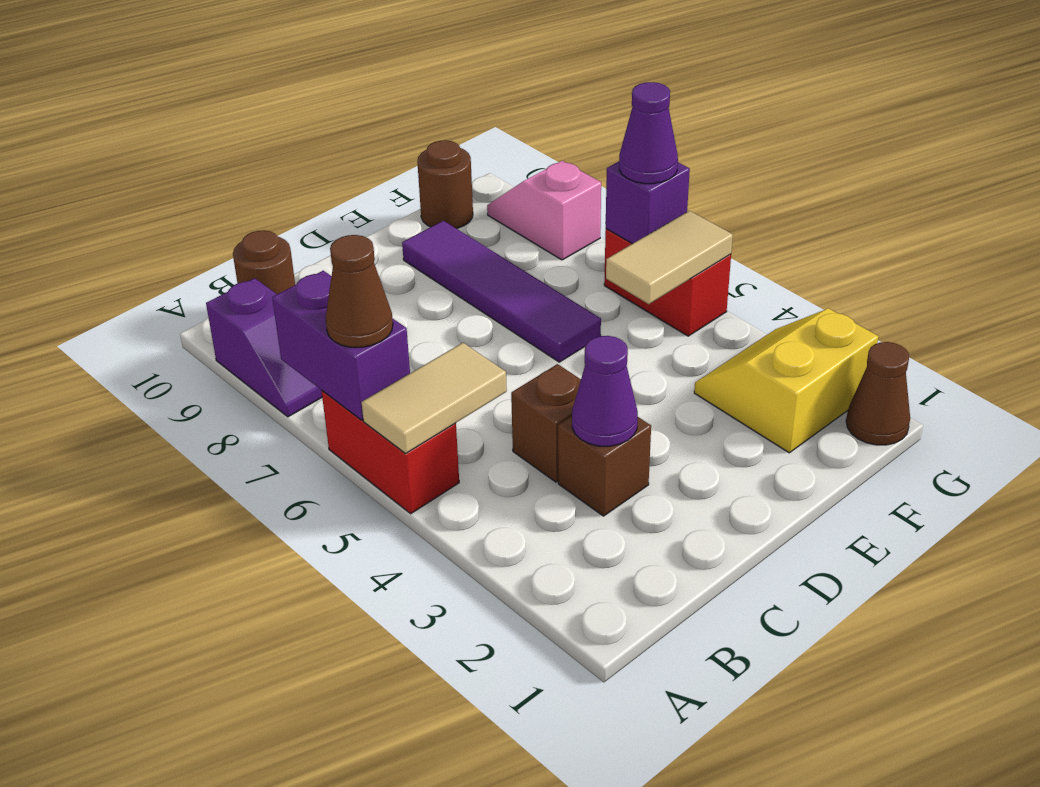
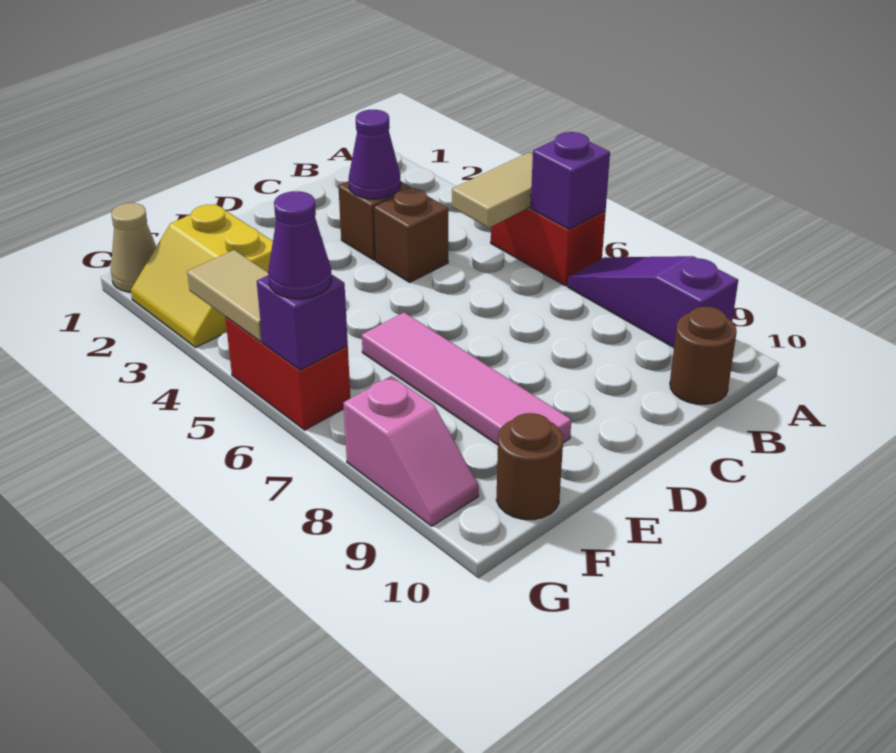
purple brick A6:A7 level 2 -> purple brick A6 level 2
brown cone A6 level 3 -> none
purple slope A8:A9 level 1 top 9 -> purple slope A7:A9 level 1 top 9
purple tile E6:E9 level 1 -> pink tile E6:E9 level 1
yellow slope F2:G3 level 1 top 2 -> yellow slope F2:G3 level 1 top F
tan tile F5:G5 level 2 -> tan tile G4:G5 level 2
brown cone G1 level 1 -> tan cone G1 level 1

